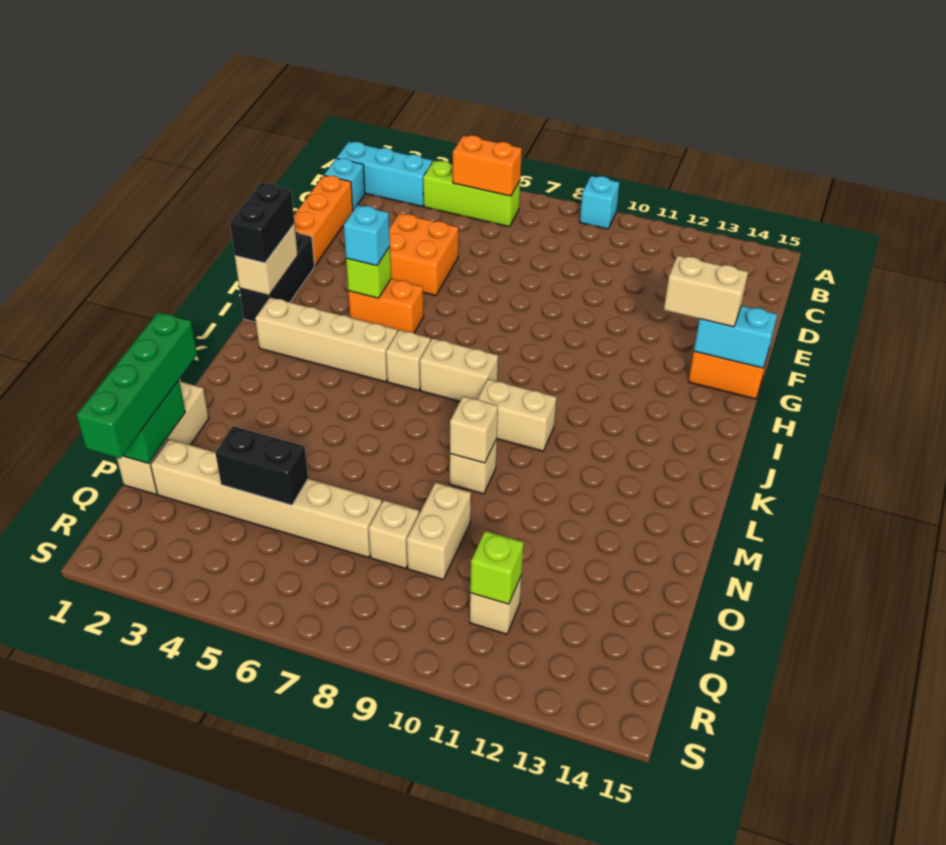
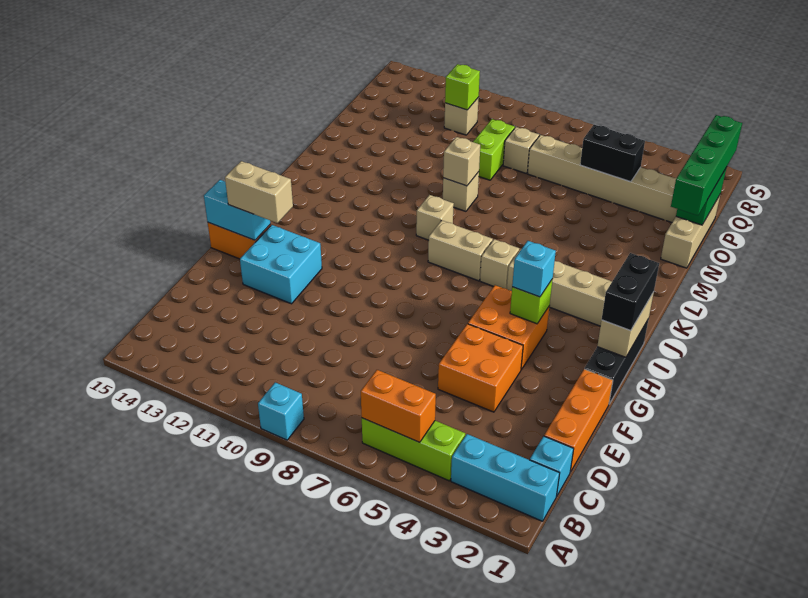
none -> cyan brick F12:G13 level 1
orange brick H4:H5 level 1 -> orange brick G4:H5 level 1
tan brick K9:K10 level 1 -> tan brick K9 level 1
tan brick O9:P9 level 1 -> lime brick O9:P9 level 1

